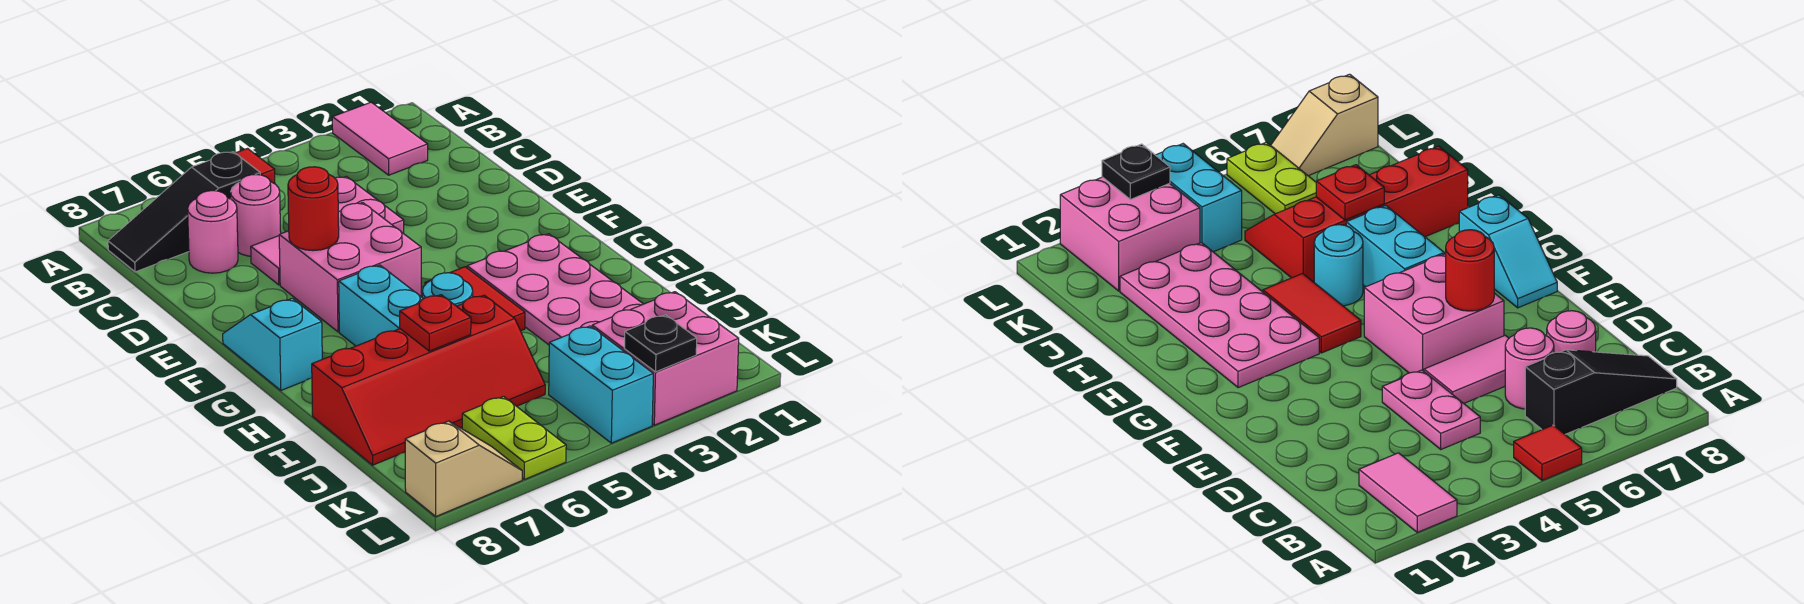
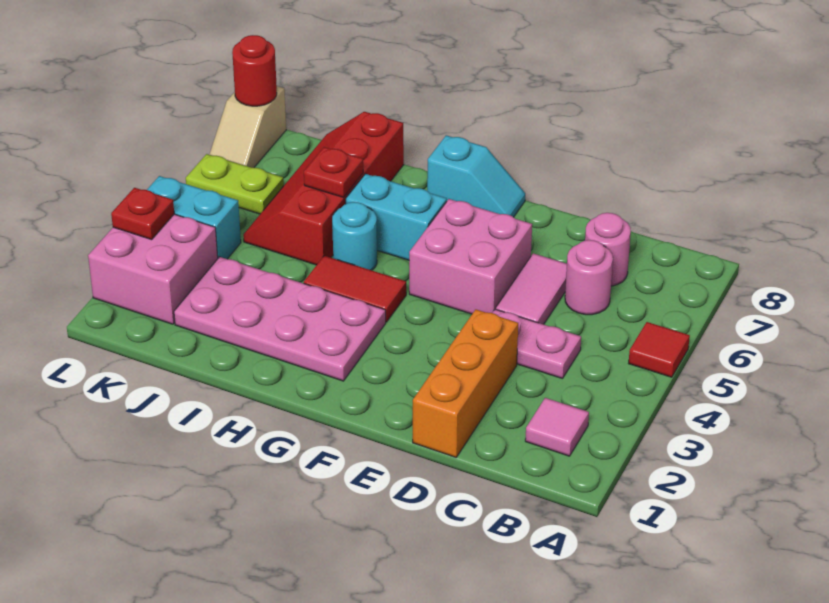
pink tile A2:B2 level 1 -> pink tile B2 level 1
black slope B6:B8 level 1 top 6 -> none
none -> orange brick D1:D3 level 1
red round brick E6 level 2 -> red round brick L8 level 2
black plate L3 level 2 -> red plate L3 level 2

